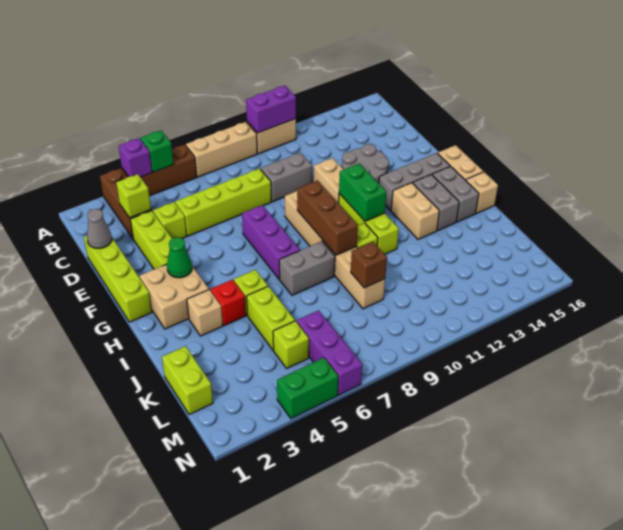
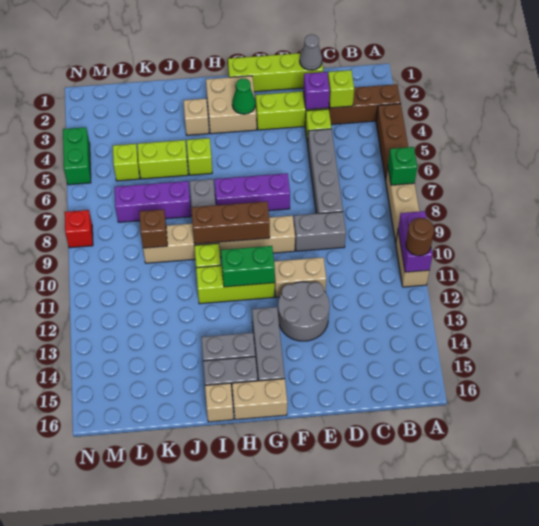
purple brick A4 level 2 -> purple brick D3 level 2
green brick A5 level 2 -> green brick A7 level 2
none -> brown round brick A11 level 3
lime brick D5:D8 level 1 -> grey brick D5:D8 level 1
grey brick D9:D10 level 1 -> grey brick D9:E9 level 1
tan brick H13:I13 level 1 -> none
red brick I4 level 1 -> red brick N8 level 1
lime brick K1:L1 level 1 -> none
purple brick L6:N6 level 1 -> purple brick J7:L7 level 1

